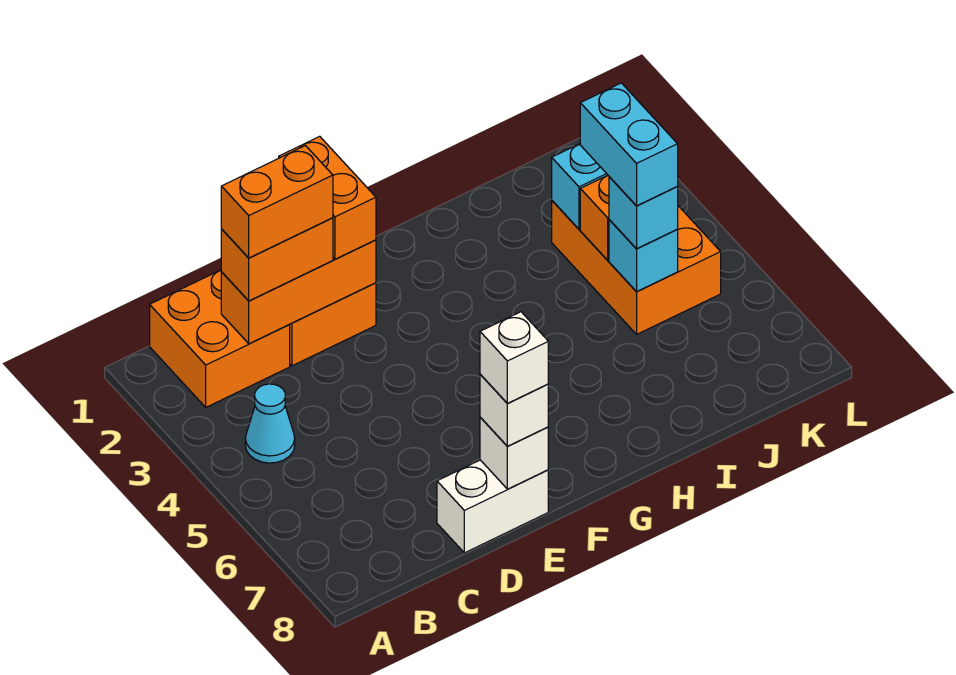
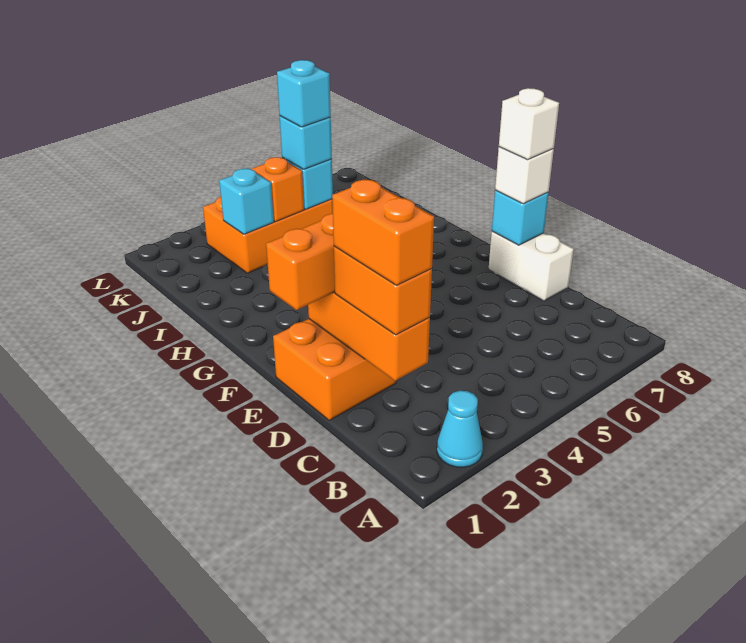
orange brick B1:C2 level 1 -> none
cyan cone B4 level 1 -> cyan cone A2 level 1
white brick E8 level 2 -> cyan brick E8 level 2
cyan brick J4:J5 level 4 -> cyan brick J5 level 4

